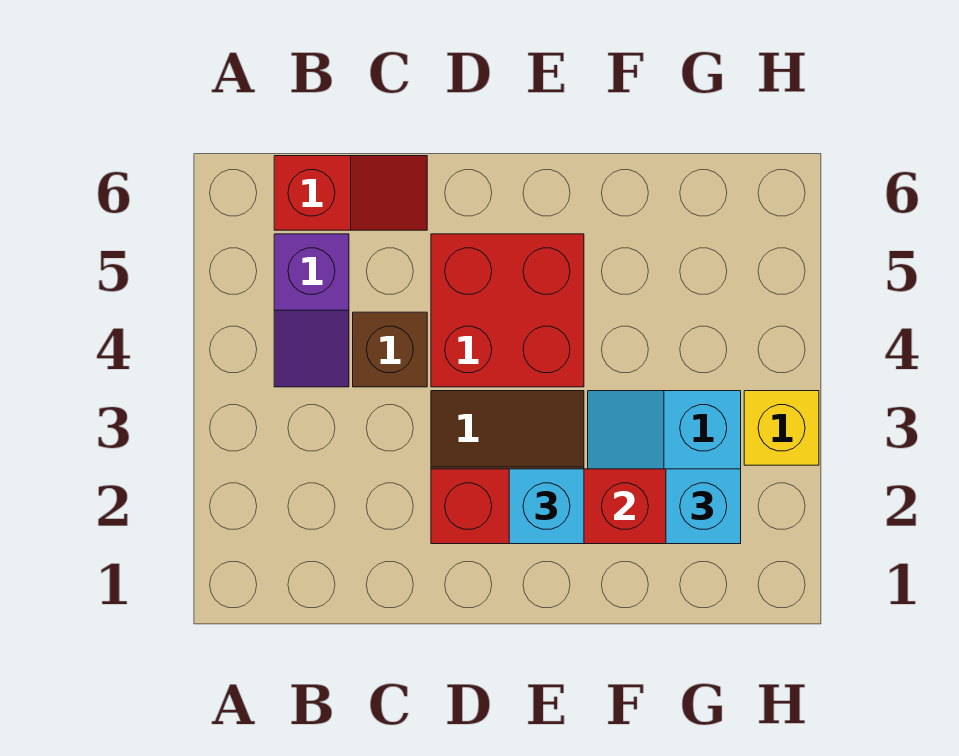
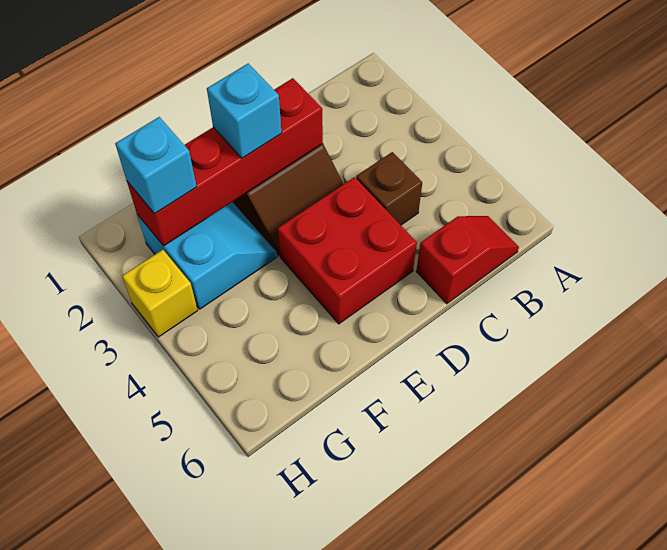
purple slope B4:B5 level 1 top 5 -> none
red slope B6:C6 level 1 top B -> red slope B6:C6 level 1 top C

